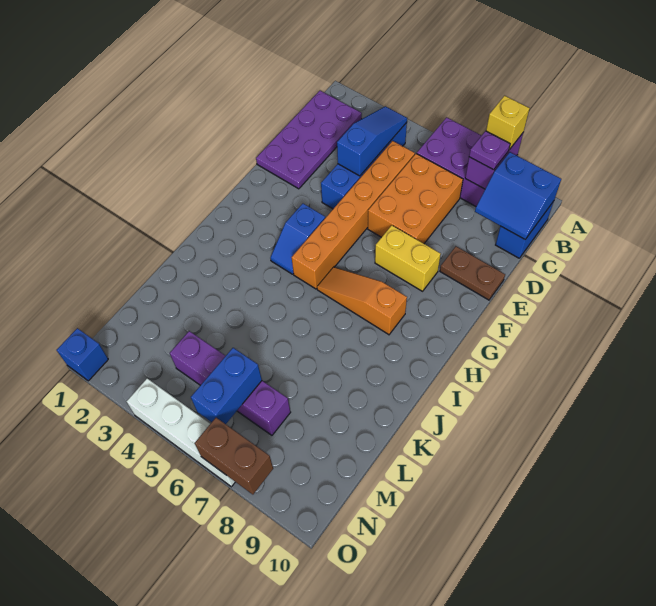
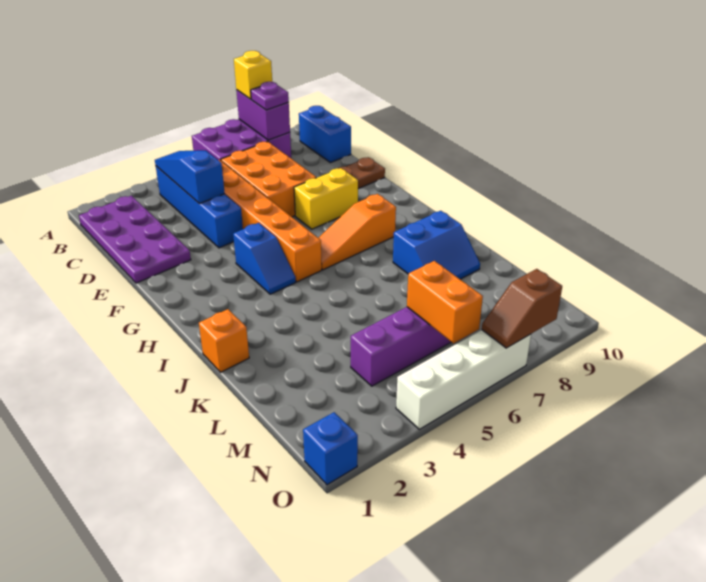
blue slope B9:C10 level 2 top B -> blue slope J8:K9 level 1 top J
none -> orange brick J1 level 1
blue brick M6:N6 level 2 -> orange brick M6:N6 level 2
brown brick O7:O8 level 2 -> brown slope O7:O8 level 2 top 8

